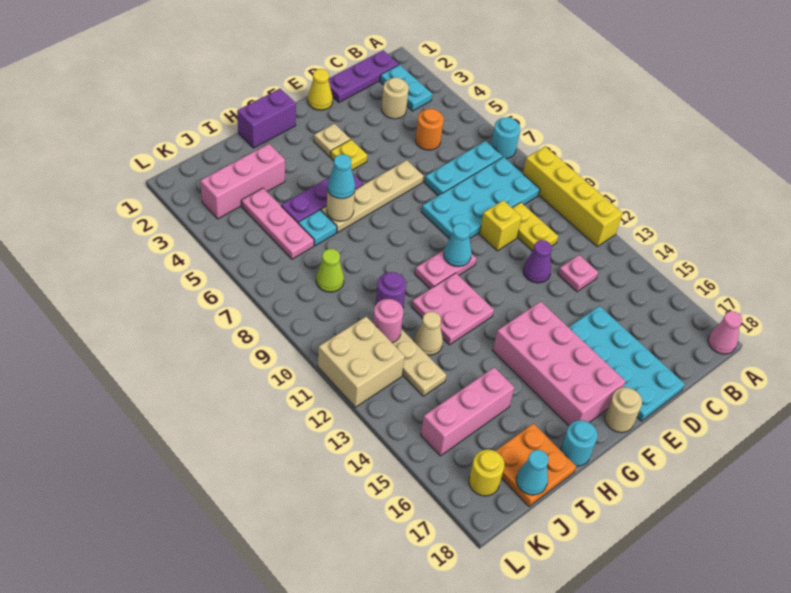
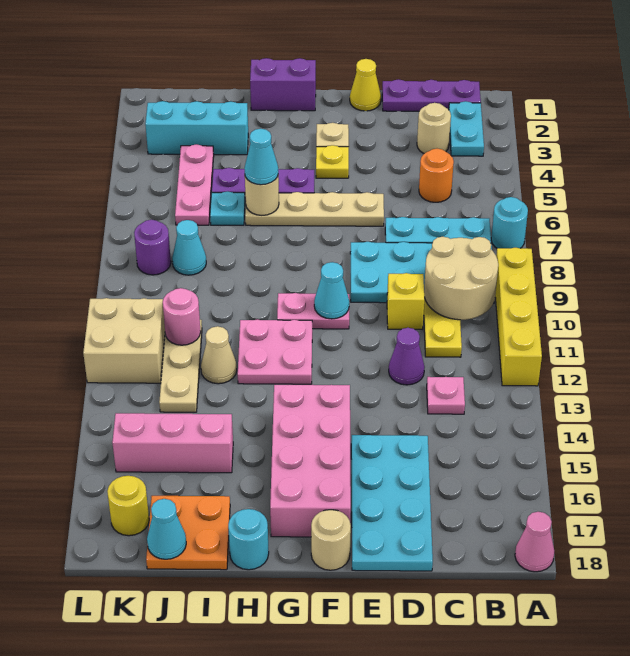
none -> tan round brick B9:C10 level 2
pink brick I3:K3 level 1 -> cyan brick I3:K3 level 1
purple round brick I10 level 1 -> purple round brick K8 level 1
lime cone J8 level 1 -> cyan cone J8 level 1

